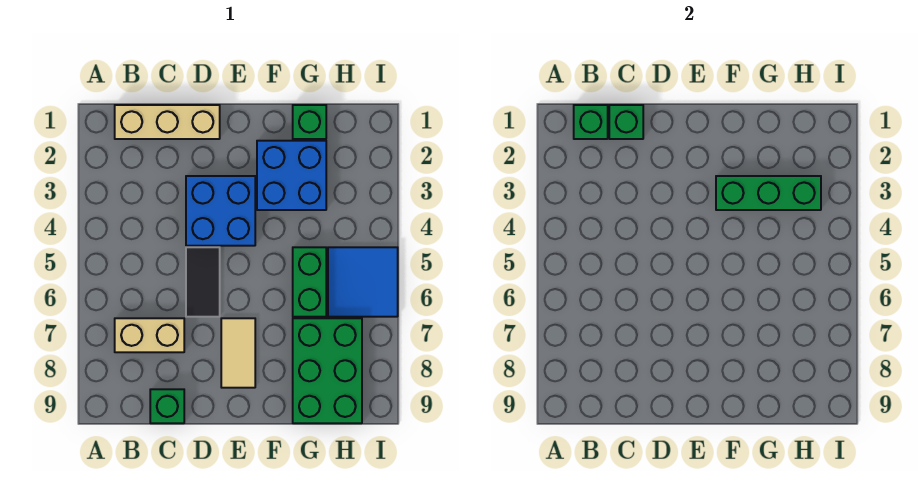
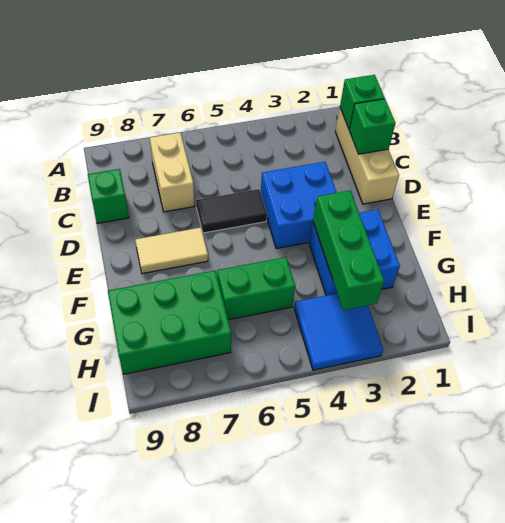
green brick G1 level 1 -> none
blue tile H5:I6 level 1 -> blue tile H3:I4 level 1

